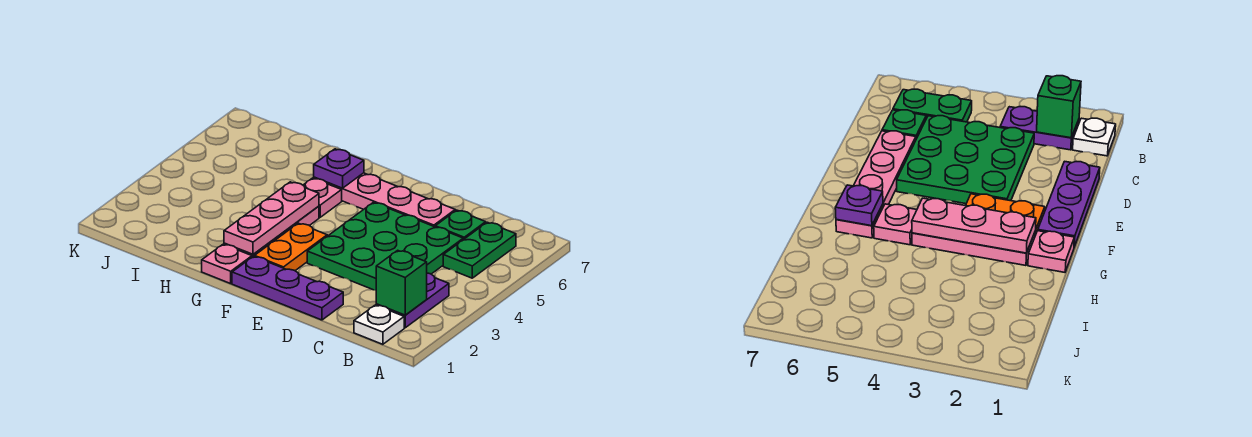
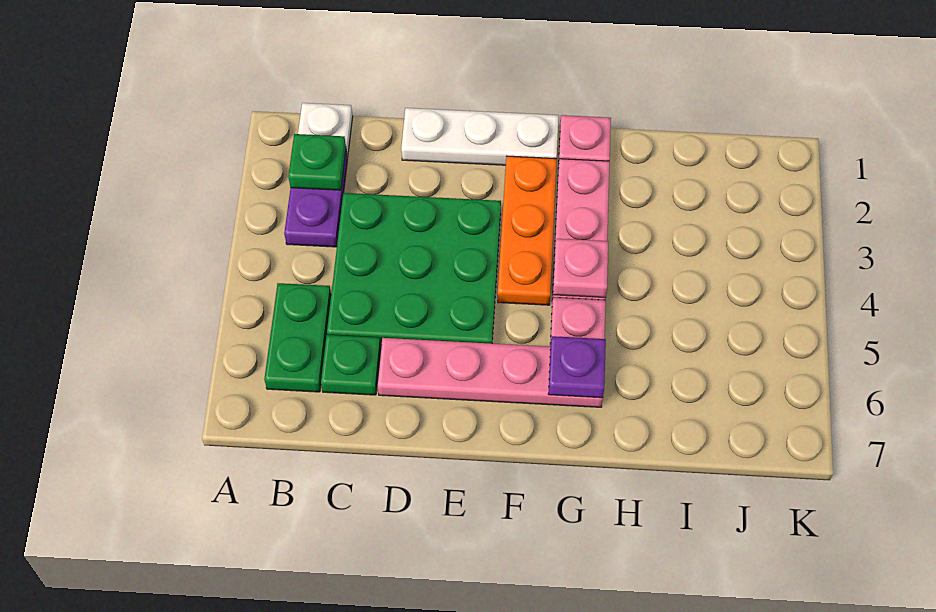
green brick B2 level 2 -> green plate B2 level 2
purple plate D1:F1 level 1 -> white plate D1:F1 level 1
orange plate F2:F3 level 1 -> orange plate F2:F4 level 1
pink plate G2:G4 level 2 -> pink plate G4 level 2

